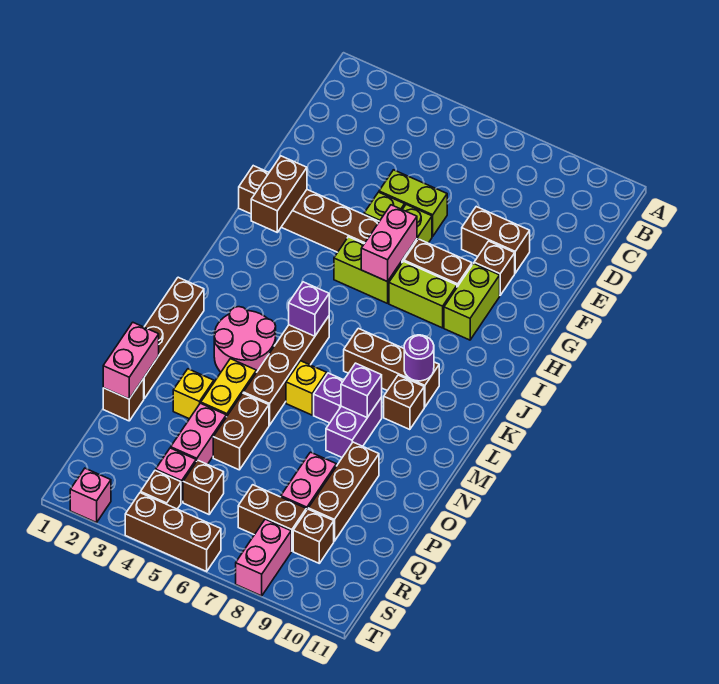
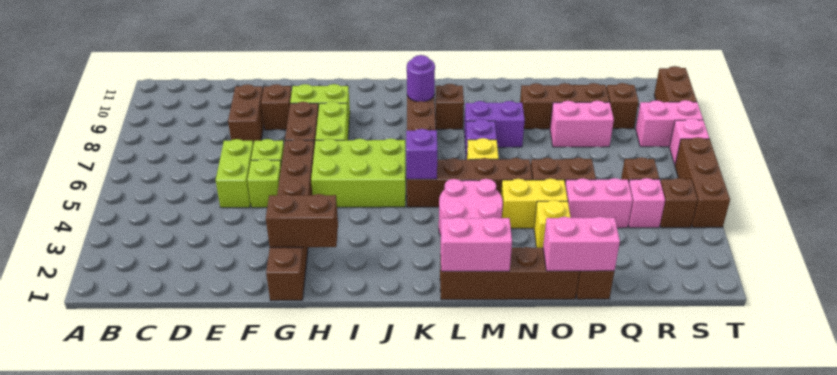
pink brick G6:H6 level 2 -> pink brick L1:M1 level 2
lime brick H5:H6 level 1 -> lime brick H5:J6 level 1
purple brick M8 level 2 -> none
brown brick R7:R8 level 1 -> brown brick T9:T10 level 1
pink brick T2 level 1 -> pink brick T7 level 1

